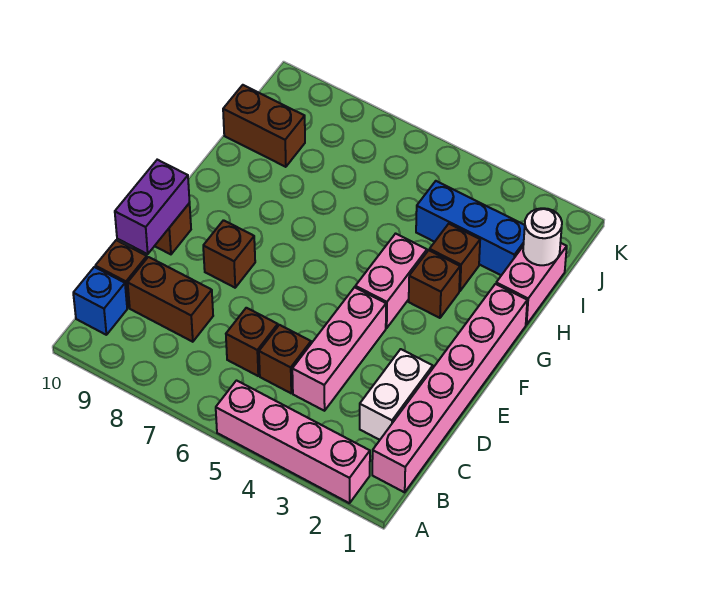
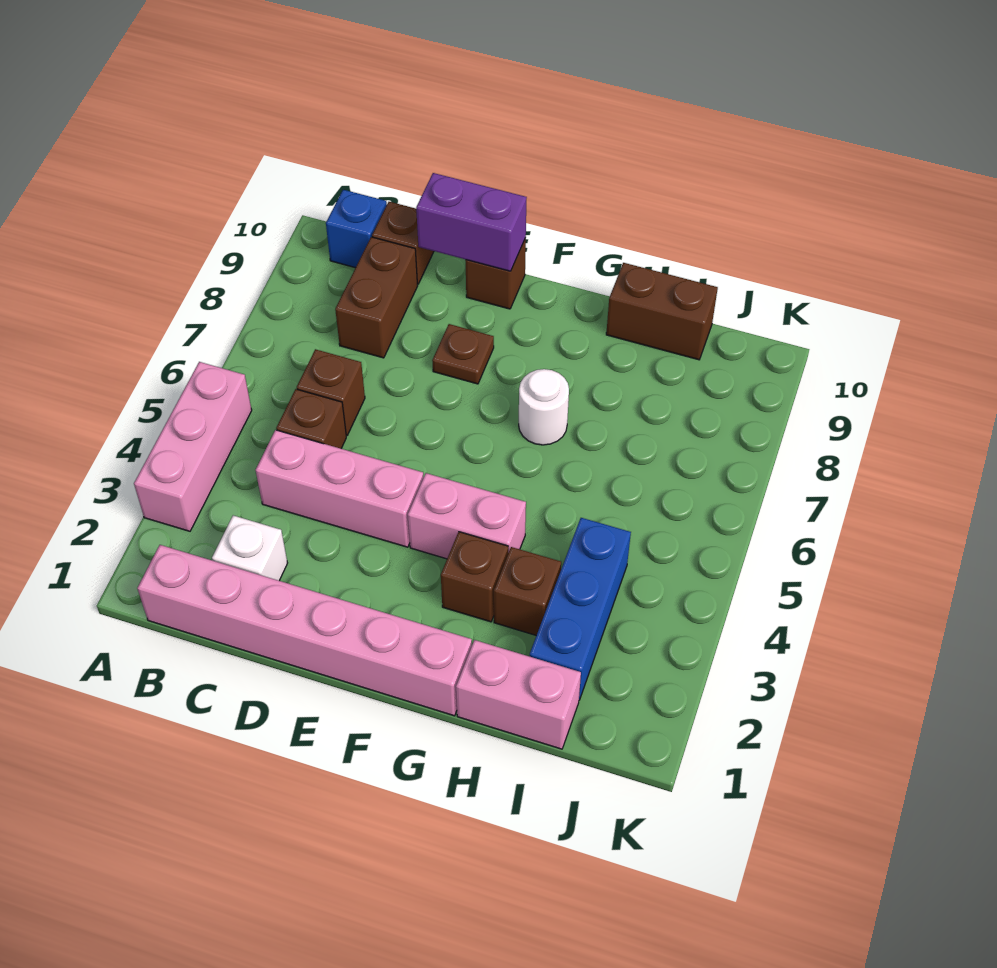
pink brick A2:A5 level 1 -> pink brick A3:A5 level 1
white brick C2:D2 level 1 -> white brick C2 level 1
brown brick E8 level 1 -> brown plate E8 level 1
white round brick I1 level 2 -> white round brick G7 level 1
brown brick I9:I10 level 1 -> brown brick H10:I10 level 1

